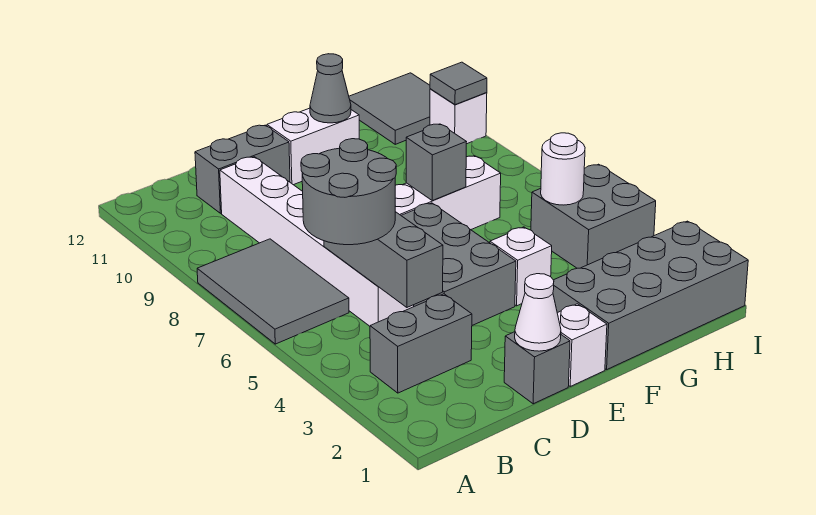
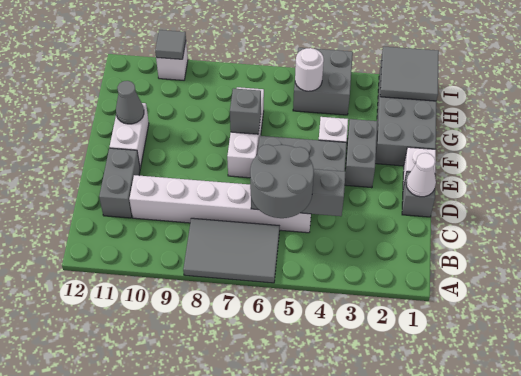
grey brick B3:C3 level 1 -> grey brick E3:F3 level 1
grey tile H11:I12 level 1 -> grey tile H1:I2 level 2

